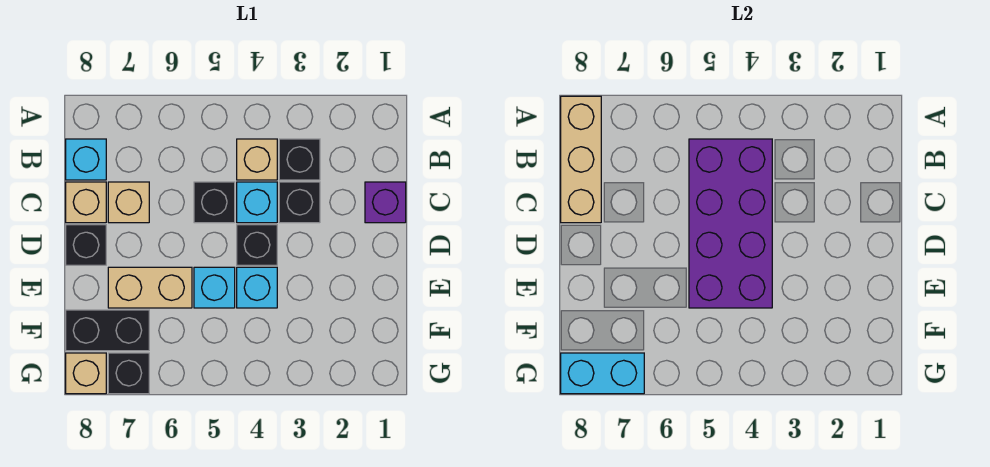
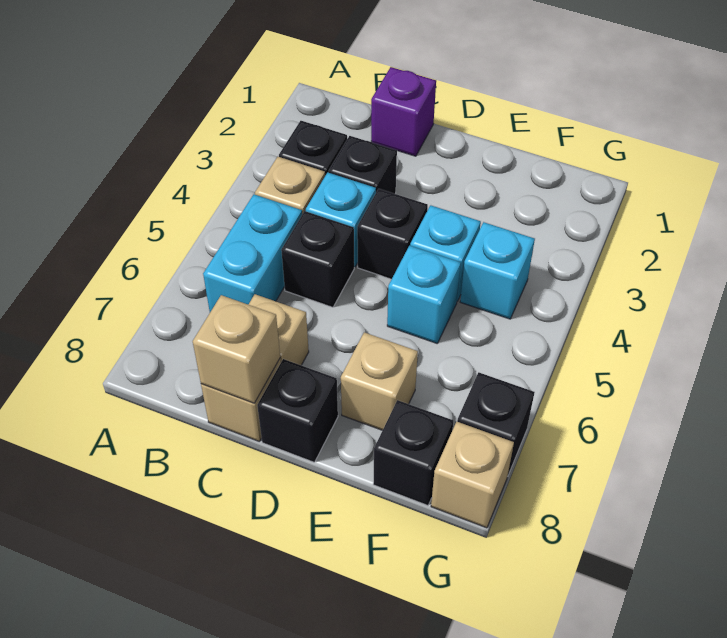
tan brick A8:C8 level 2 -> tan brick C8 level 2
purple brick B4:E5 level 2 -> none
cyan brick B8 level 1 -> cyan brick F4 level 1
tan brick E6:E7 level 1 -> tan brick E7 level 1
black brick F7:F8 level 1 -> black brick F8 level 1
cyan brick G7:G8 level 2 -> cyan brick B5:B6 level 1

